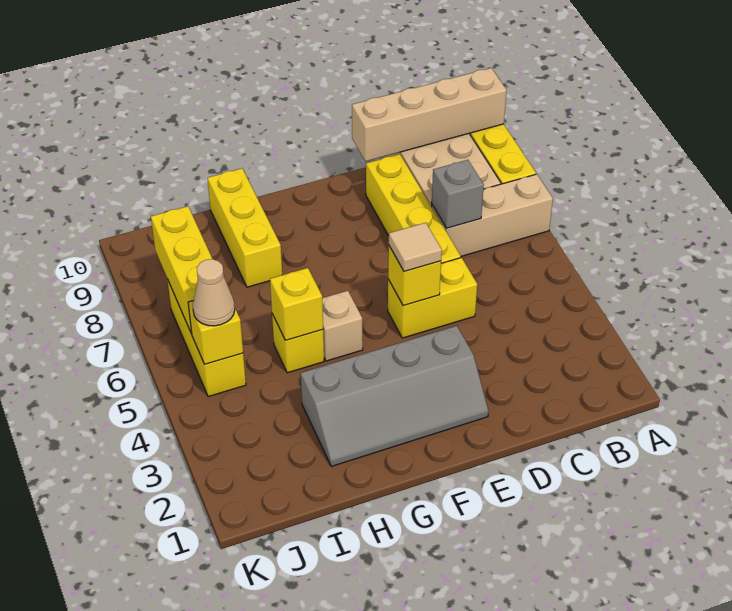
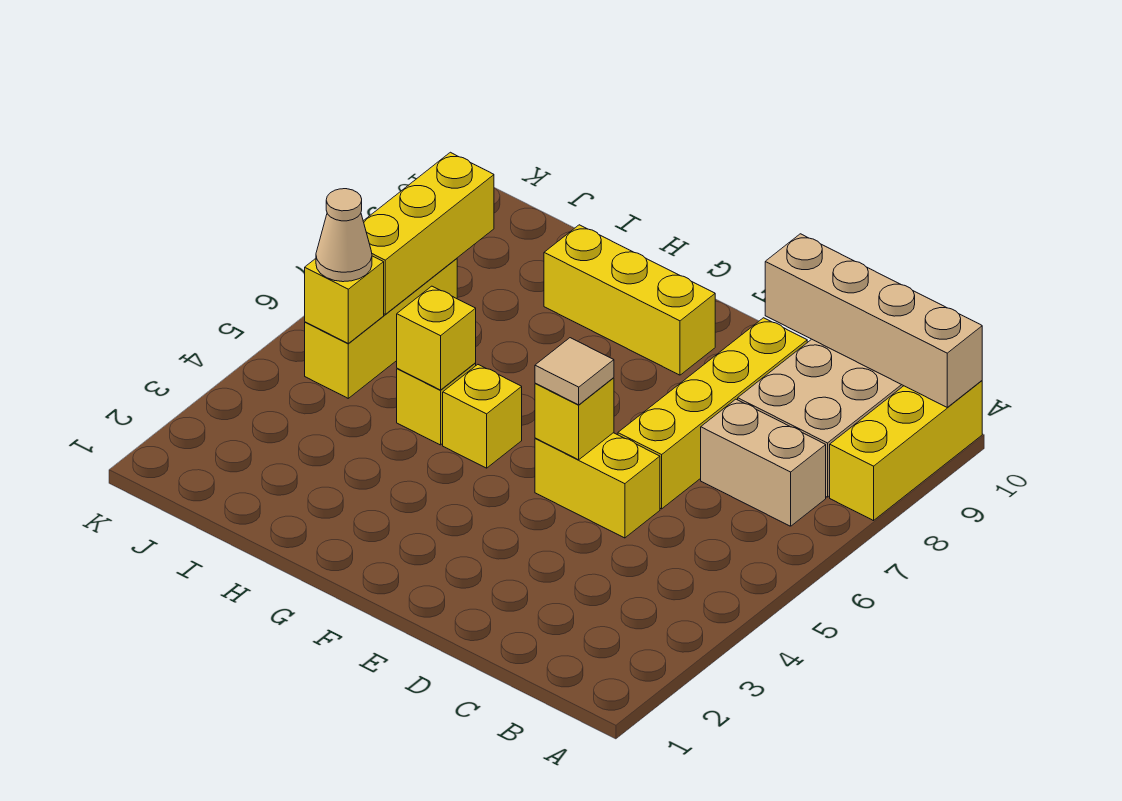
tan brick A7:C7 level 1 -> tan brick B7:C7 level 1
grey brick C7 level 2 -> none
grey slope E2:H3 level 1 top 3 -> none
tan brick G5 level 1 -> yellow brick G5 level 1
yellow brick H8:H10 level 1 -> yellow brick F9:H9 level 1

